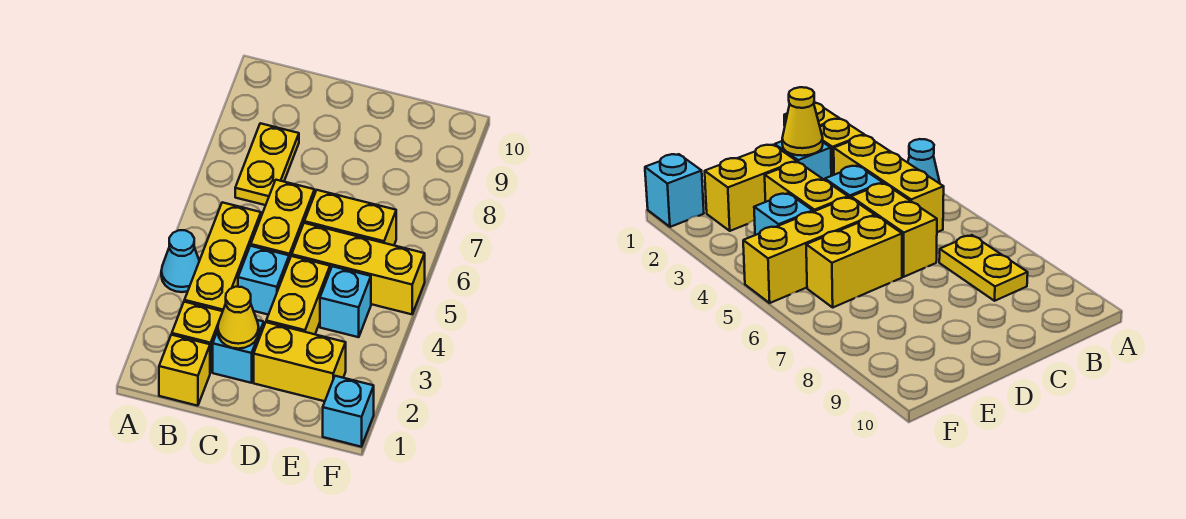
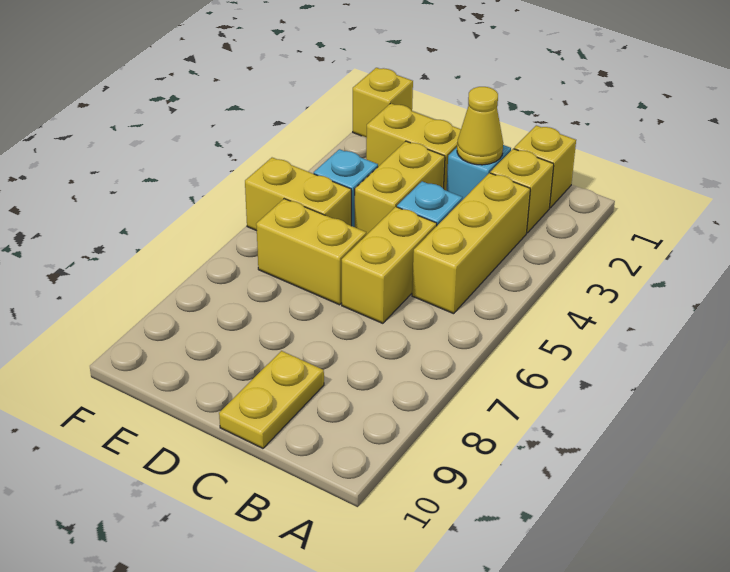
cyan cone A4 level 1 -> none
yellow plate B7:B8 level 1 -> yellow plate C9:C10 level 1
yellow brick D5:F5 level 1 -> yellow brick E5:F5 level 1
cyan brick F1 level 1 -> yellow brick F1 level 1

